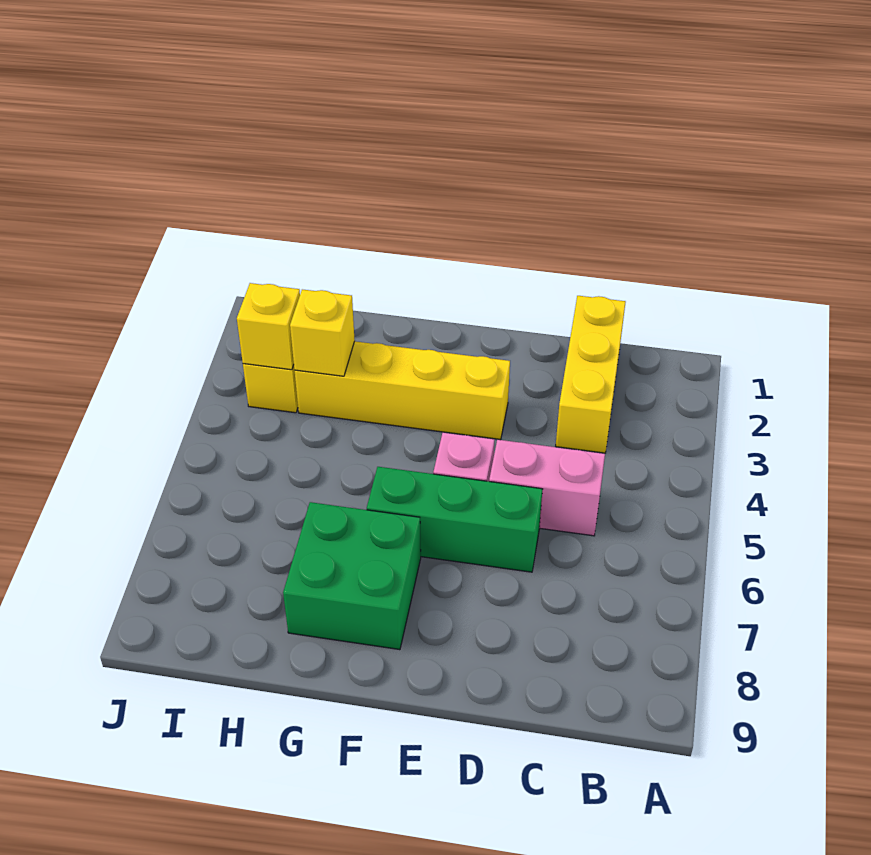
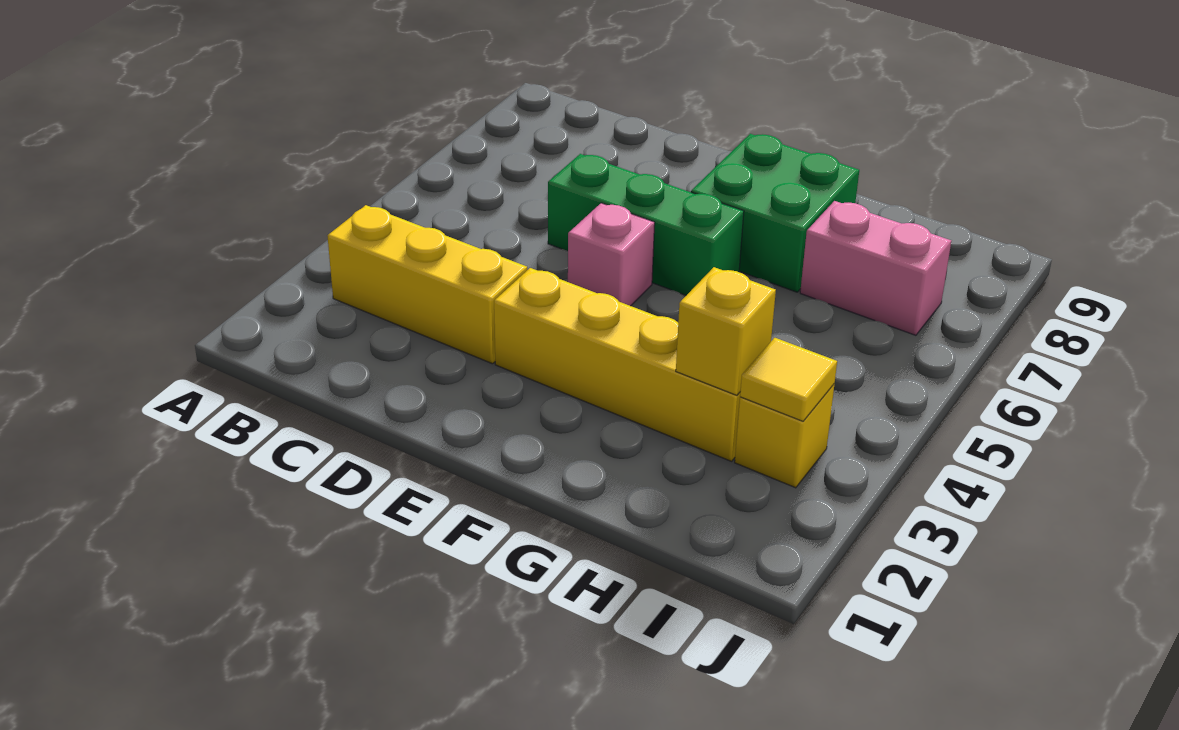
yellow brick C1:C3 level 1 -> yellow brick B3:D3 level 1
pink brick C5:D5 level 1 -> pink brick H7:I7 level 1
yellow brick I3 level 2 -> yellow tile I3 level 2

